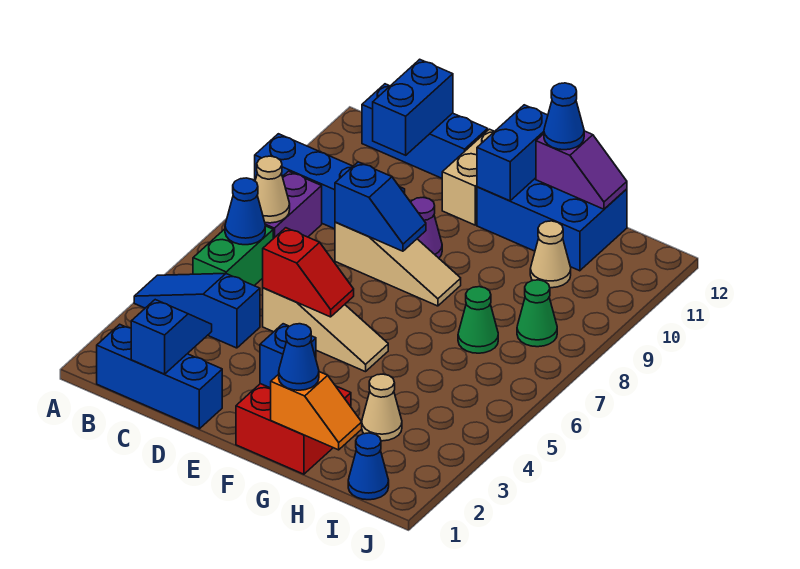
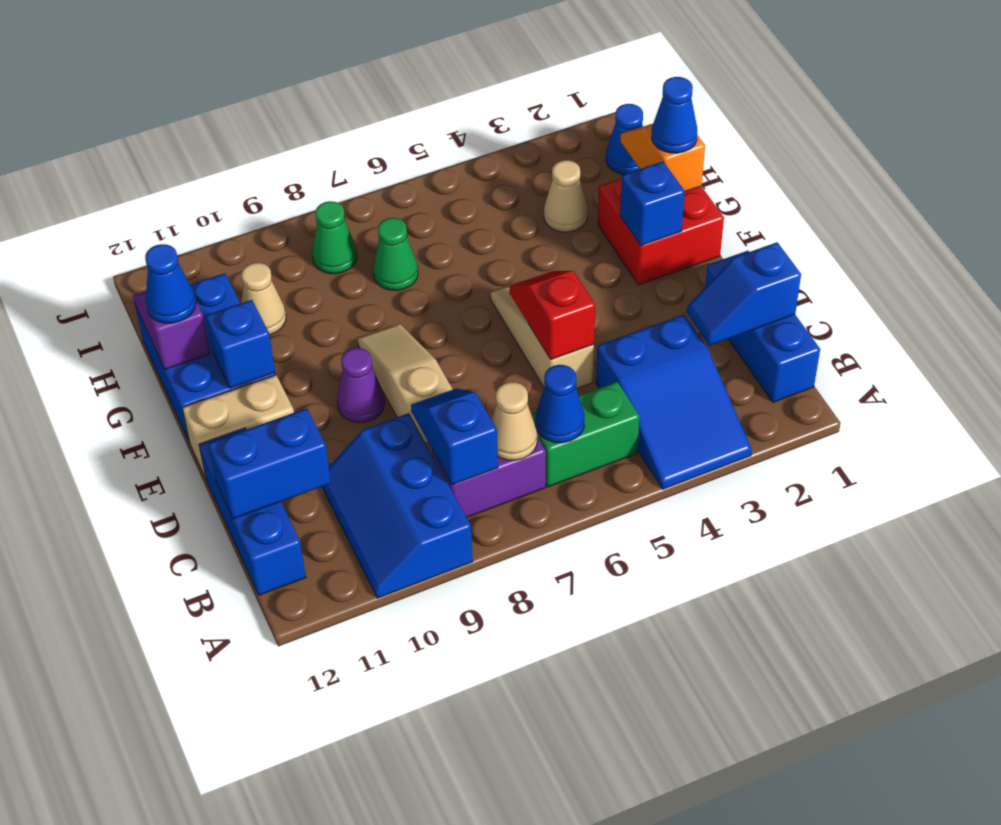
blue slope A4:C4 level 1 top C -> blue slope A3:C4 level 1 top C
blue slope D8:E8 level 2 top D -> blue slope B8:C8 level 2 top B
blue brick F11:F12 level 2 -> blue brick F11 level 2

